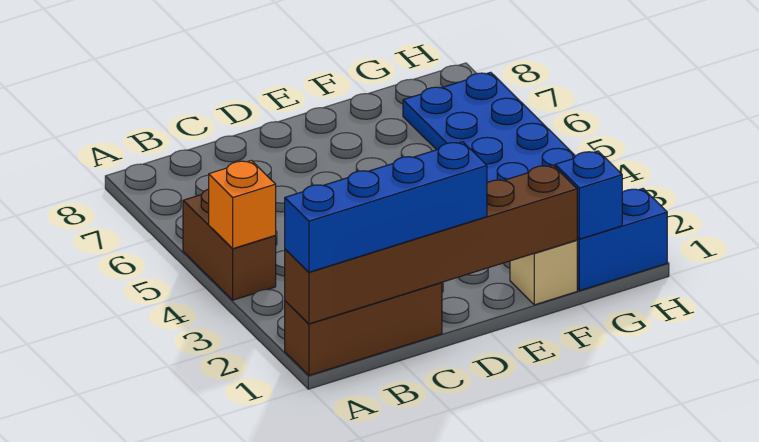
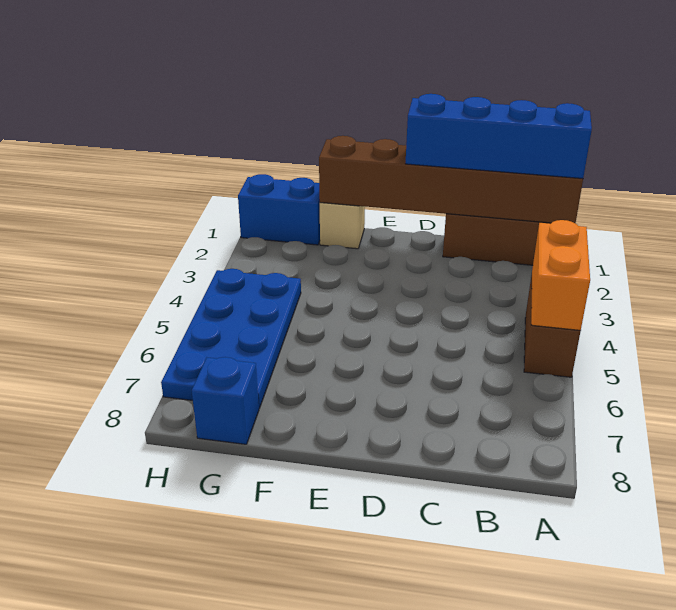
orange brick A4 level 2 -> orange brick A4:A5 level 2
blue brick G1 level 2 -> blue brick G8 level 1

